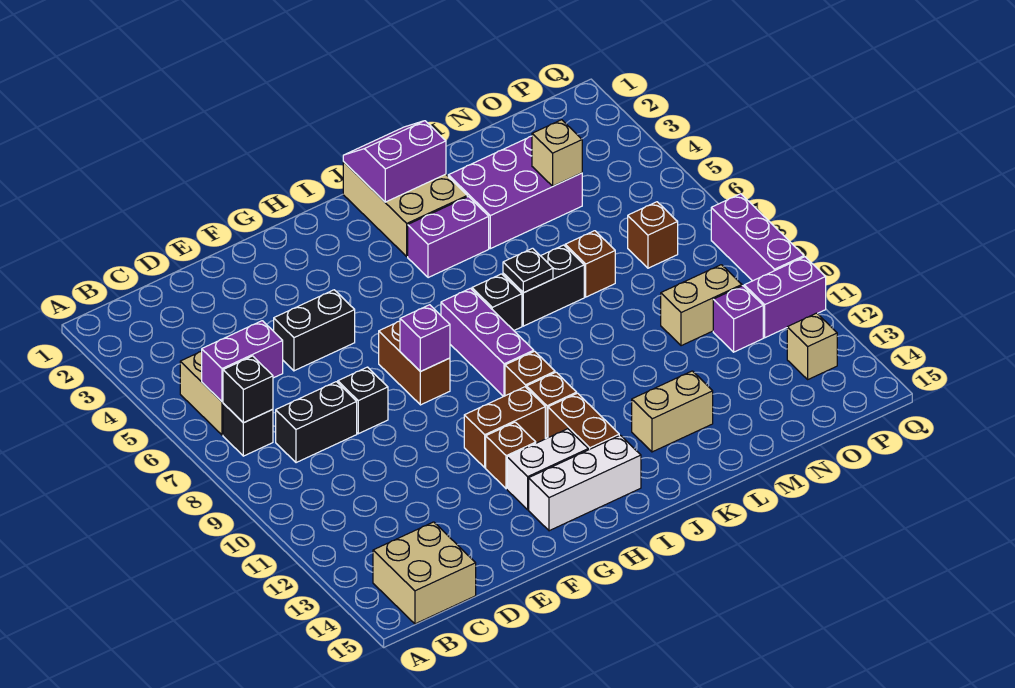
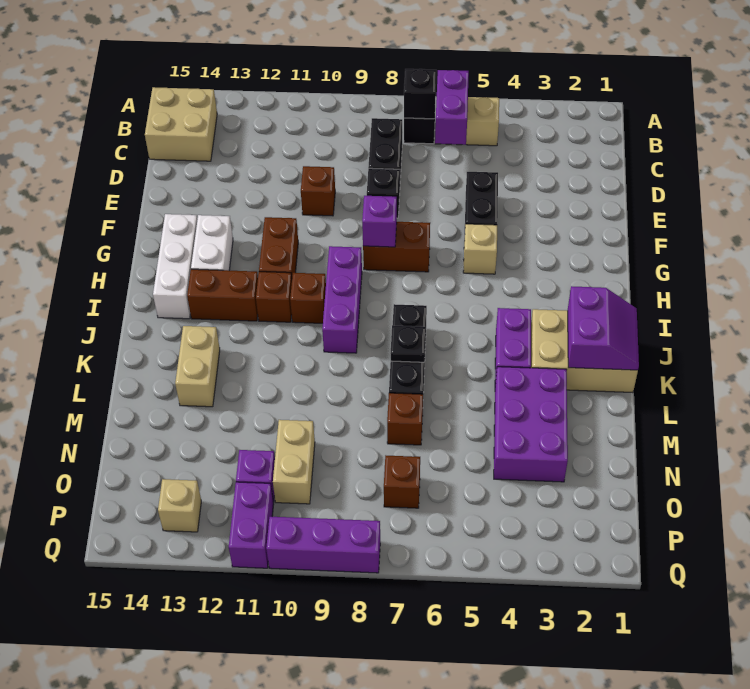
brown brick G12 level 1 -> brown brick E10 level 1
purple brick I7:I9 level 1 -> purple brick H9:J9 level 1
tan brick N4 level 2 -> tan brick G5 level 1

